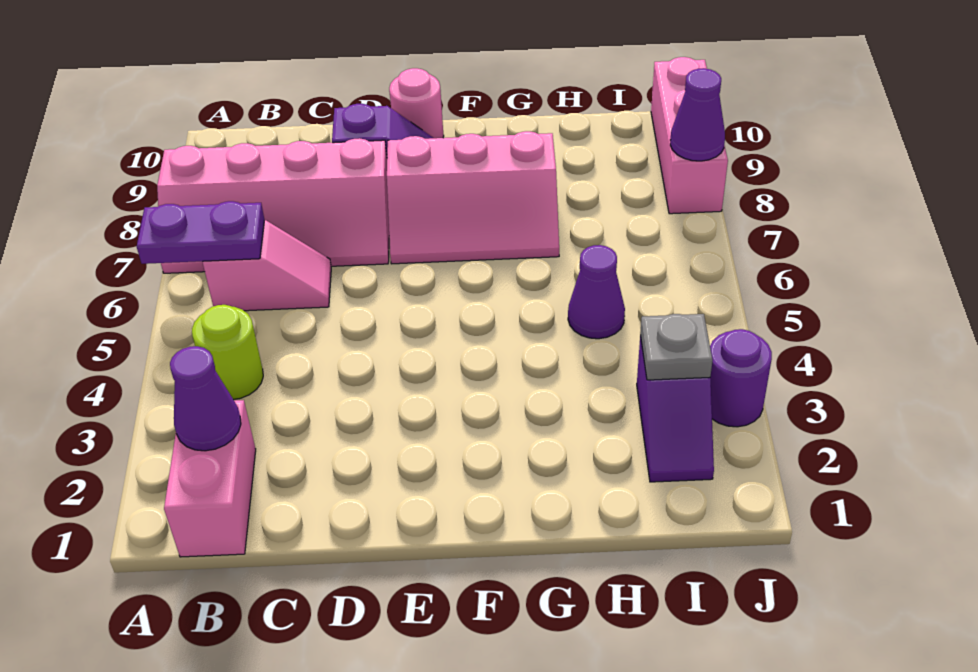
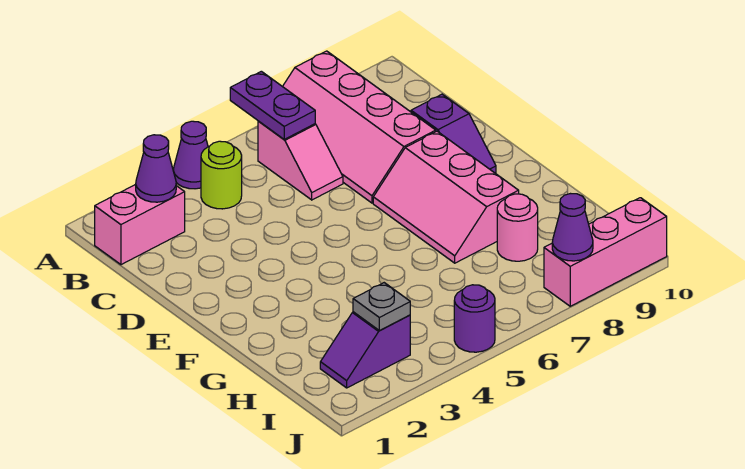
pink round brick E10 level 1 -> pink round brick H8 level 1
purple cone H5 level 1 -> purple cone A4 level 1
purple round brick J3 level 1 -> purple round brick J5 level 1

